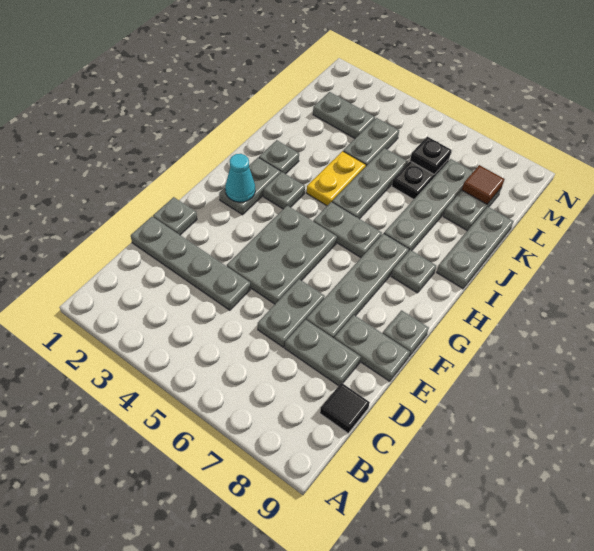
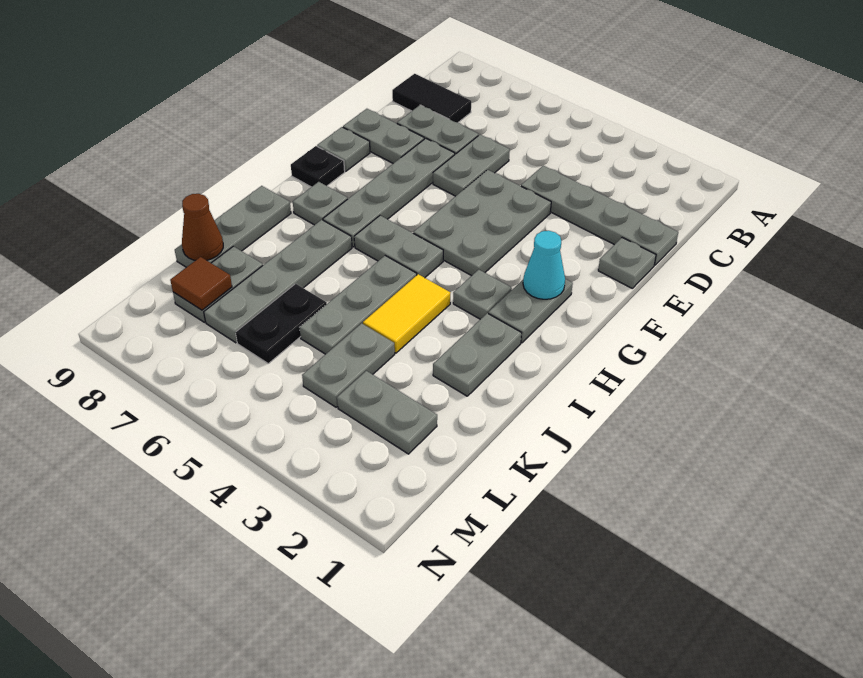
black tile C9 level 1 -> black tile C8:C9 level 1
grey plate I2 level 1 -> grey plate I2:J2 level 1
yellow plate I4:J4 level 1 -> yellow tile I4:J4 level 1
none -> brown cone K9 level 2
black plate L6 level 2 -> black plate G9 level 1

